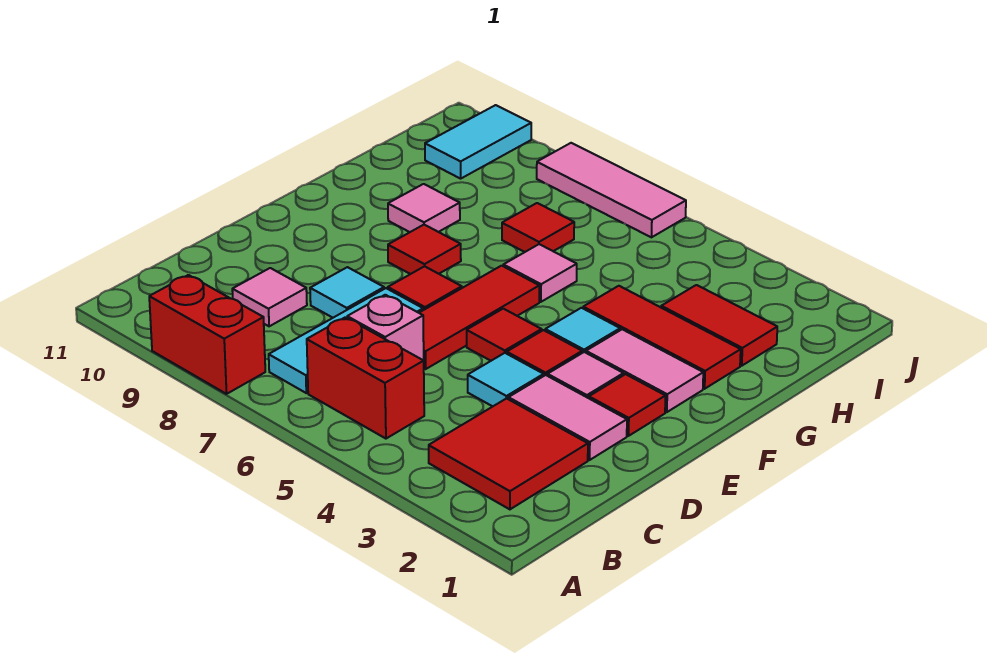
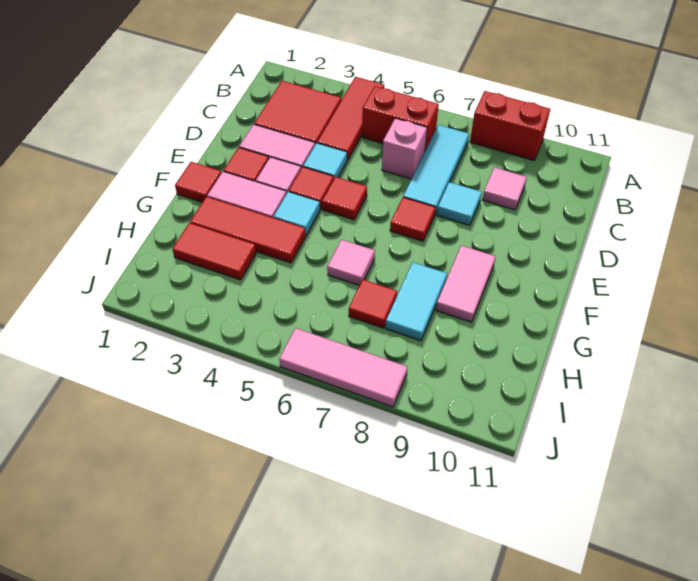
red tile D6:F6 level 1 -> red tile A4:C4 level 1
red tile F8 level 1 -> red tile F1 level 1
pink tile G9 level 1 -> pink tile F9:G9 level 1
cyan tile I10:J10 level 1 -> cyan tile G8:H8 level 1

